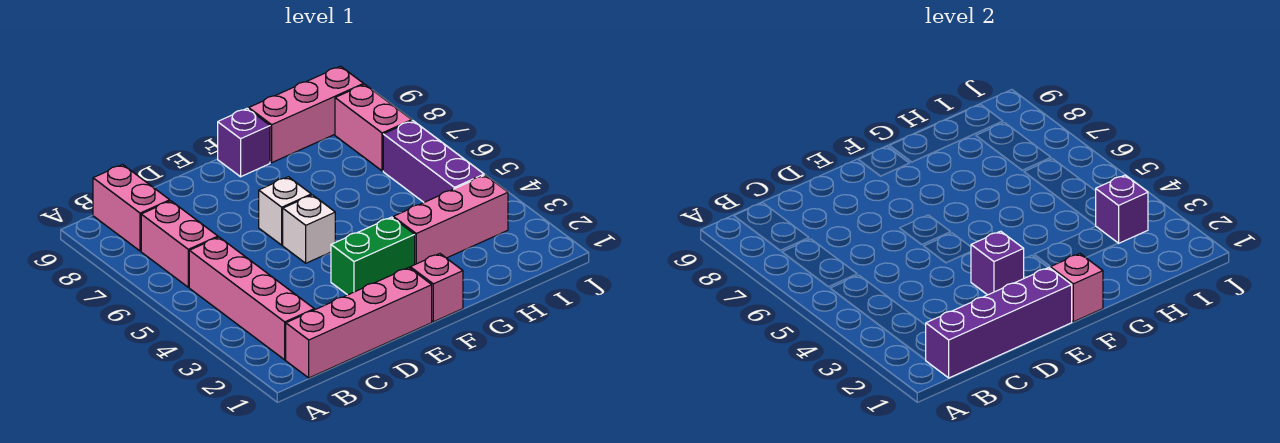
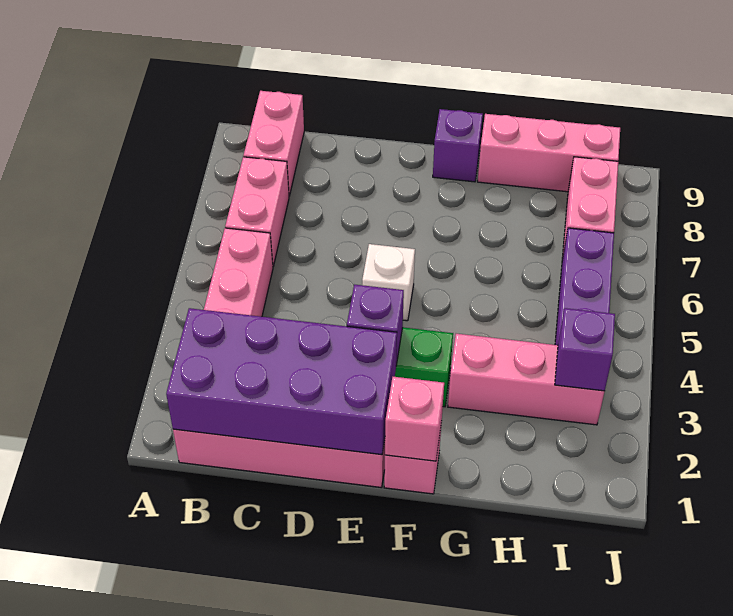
purple brick B1:E1 level 2 -> purple brick B1:E2 level 2
white brick E6 level 1 -> none

